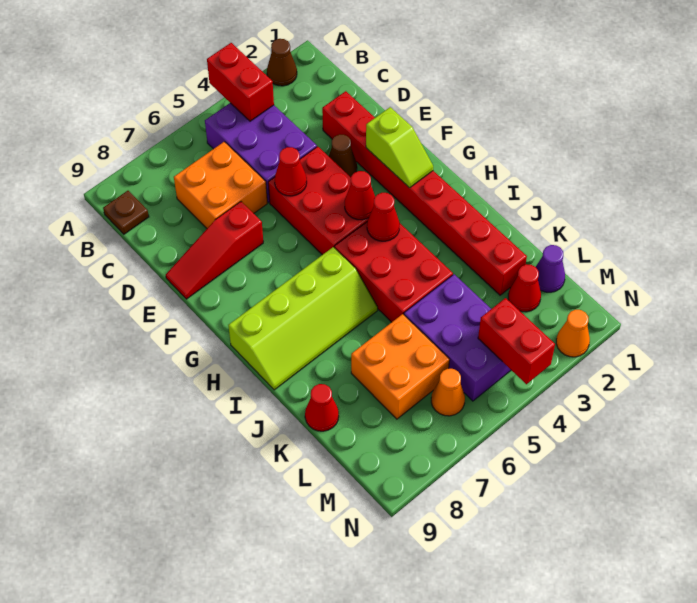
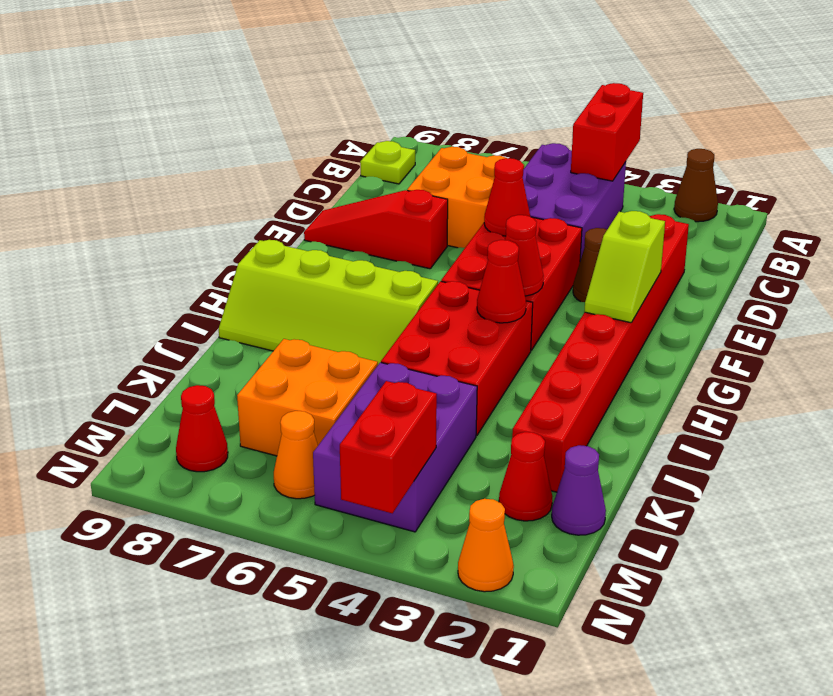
brown plate B9 level 1 -> lime plate B9 level 1
red cone K9 level 1 -> red cone M8 level 1

